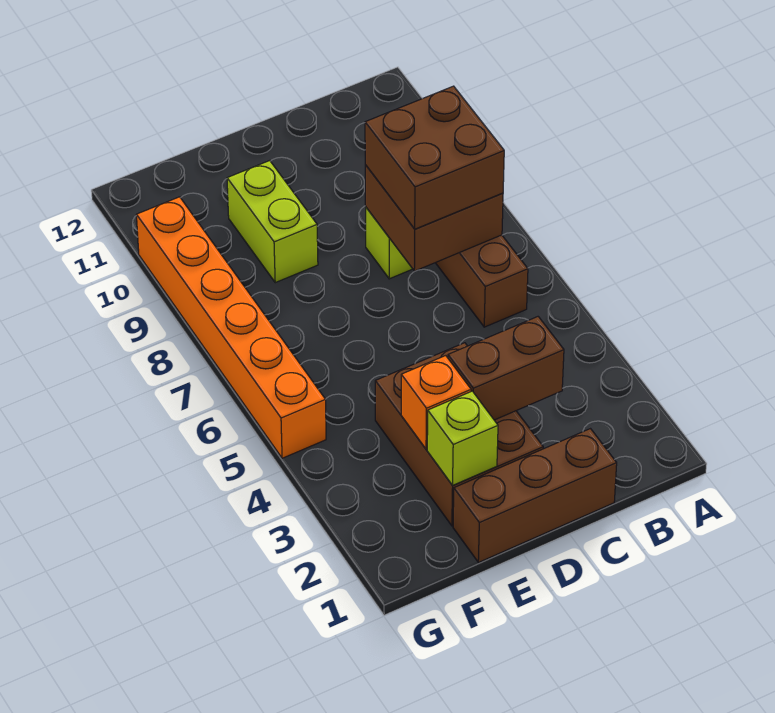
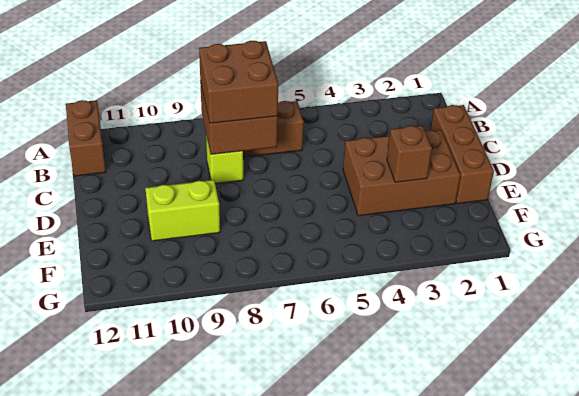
brown brick C3:D3 level 2 -> brown brick A12:B12 level 1
lime brick E2 level 2 -> none
orange brick E3 level 2 -> brown brick E3 level 2
orange brick G5:G10 level 1 -> none

